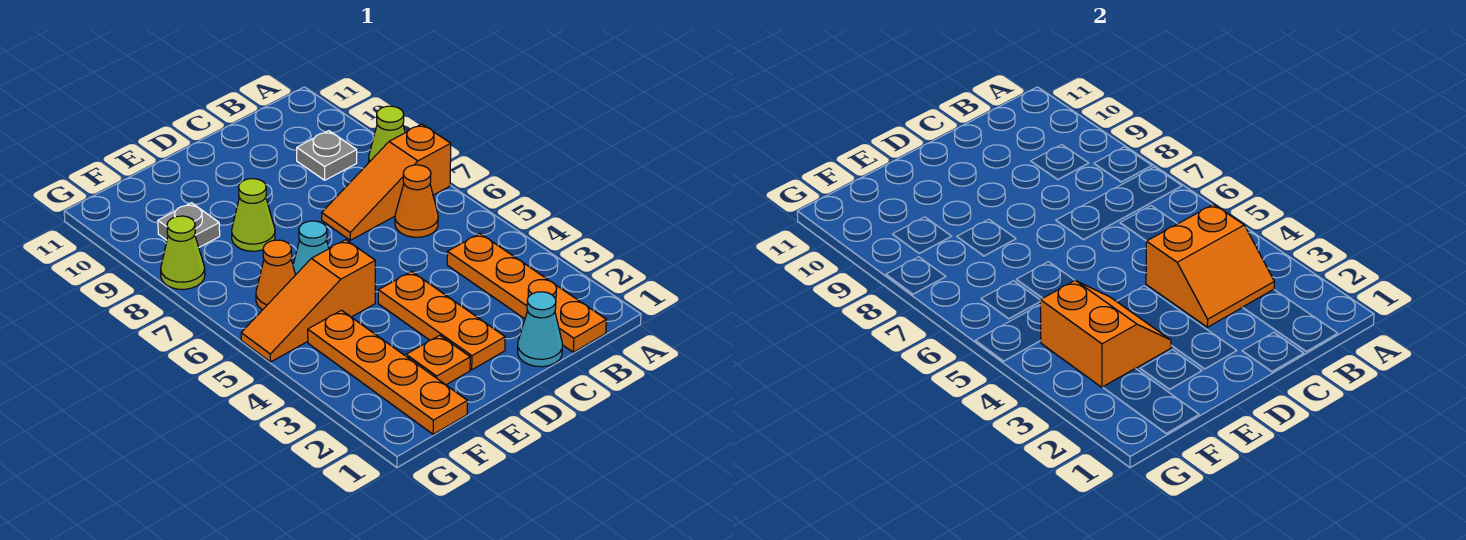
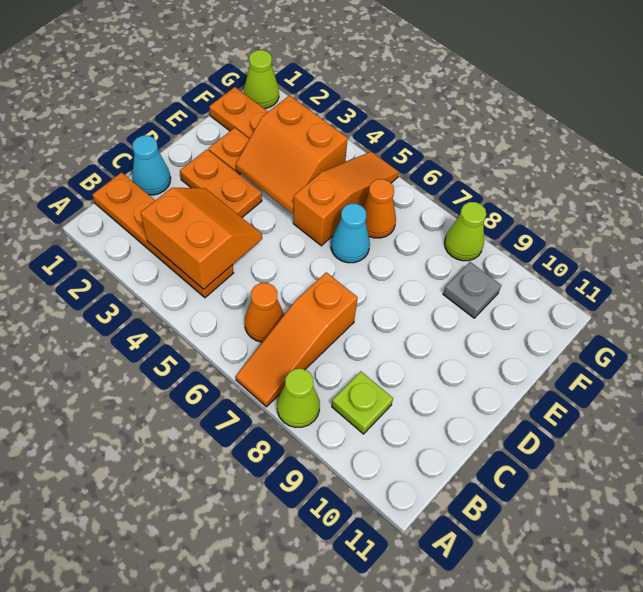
orange slope A7:C7 level 1 top A -> orange slope A7:C7 level 1 top C
orange slope B3:C4 level 2 top 4 -> orange slope B3:C4 level 2 top B
grey plate B9 level 1 -> lime plate B9 level 1
orange plate D2:D4 level 1 -> orange plate D2:D3 level 1
lime cone E8 level 1 -> lime cone G1 level 1

